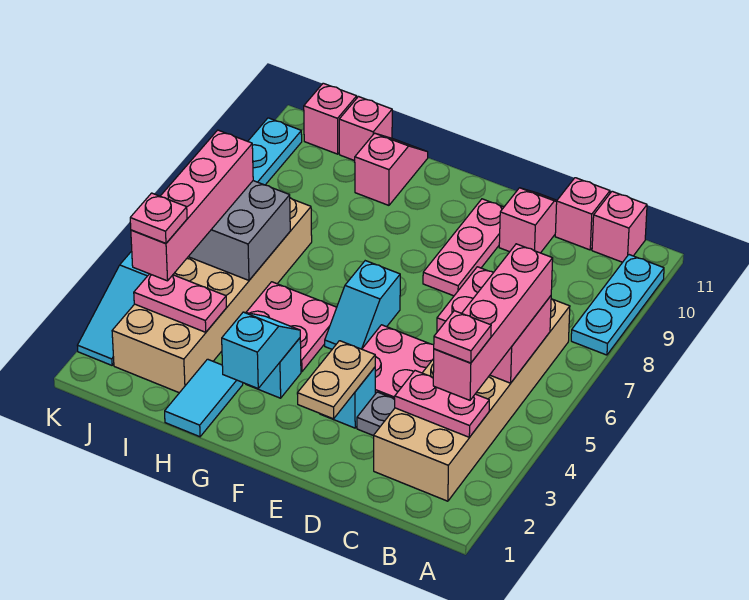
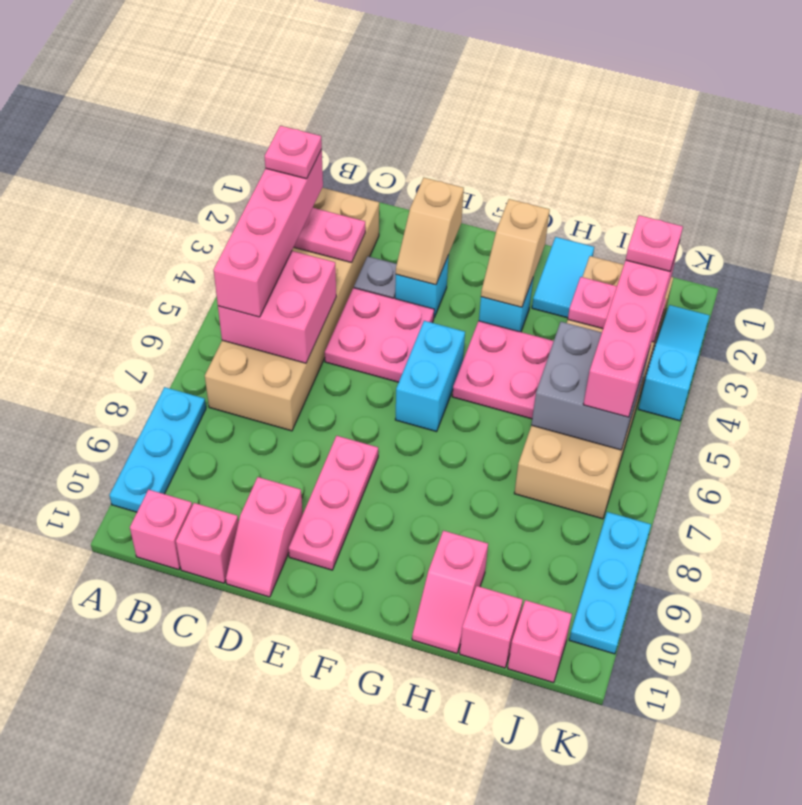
tan plate E2:E3 level 2 -> tan slope E2:E3 level 2 top 2
cyan slope F5:F6 level 1 top 6 -> cyan brick F5:F6 level 1
cyan slope G2:G3 level 2 top 2 -> tan slope G2:G3 level 2 top 2

